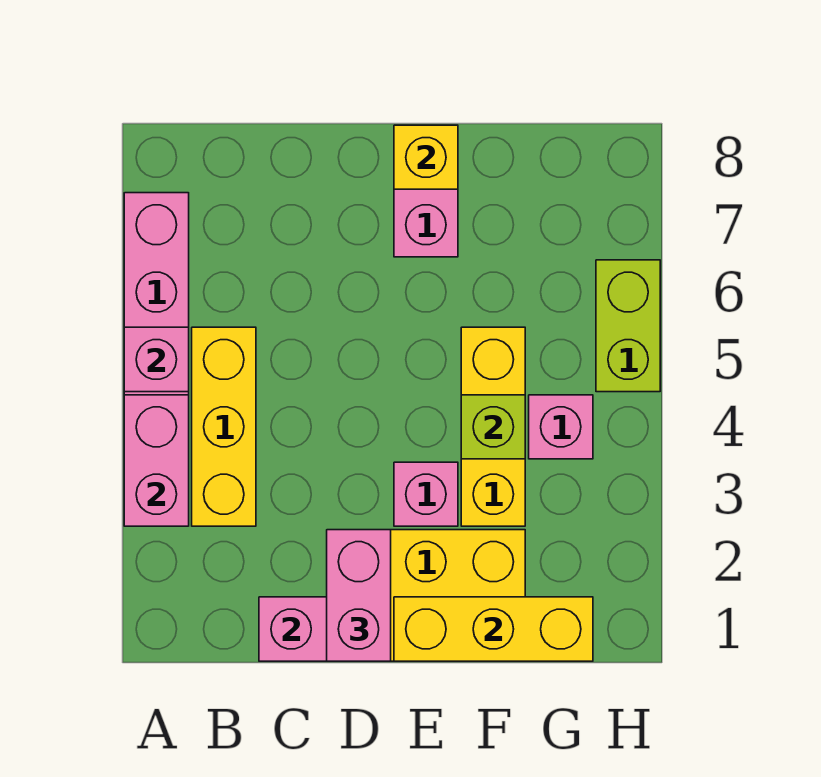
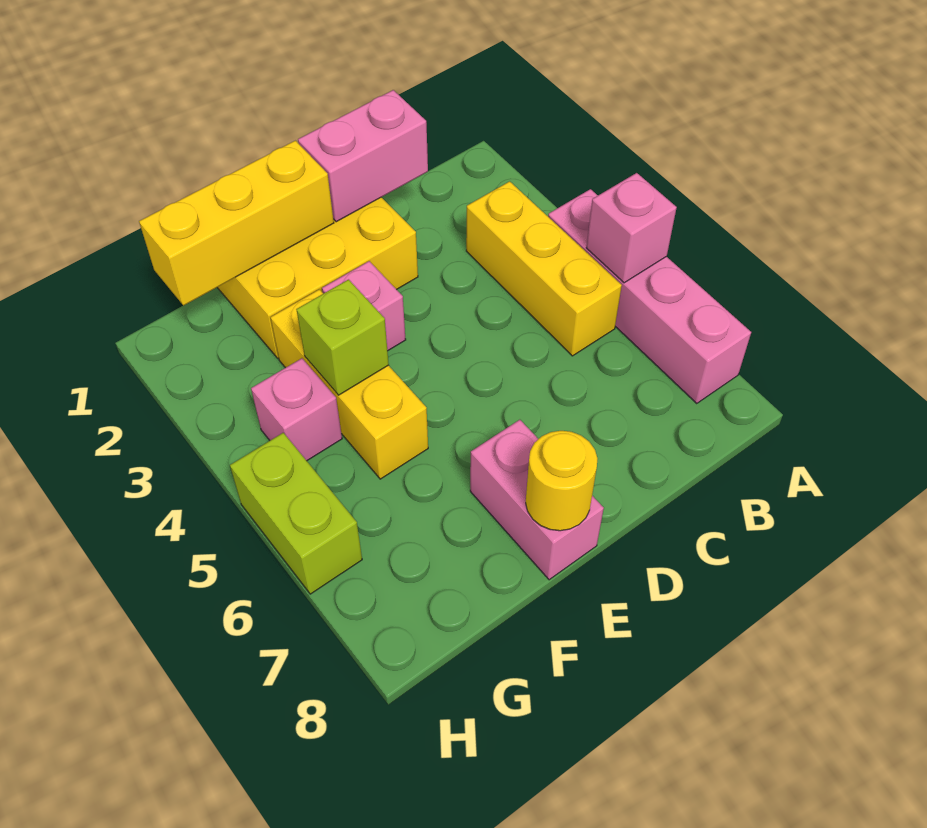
pink brick A3:A4 level 2 -> none
pink brick D1:D2 level 3 -> none
yellow brick E8 level 2 -> yellow round brick E8 level 2

